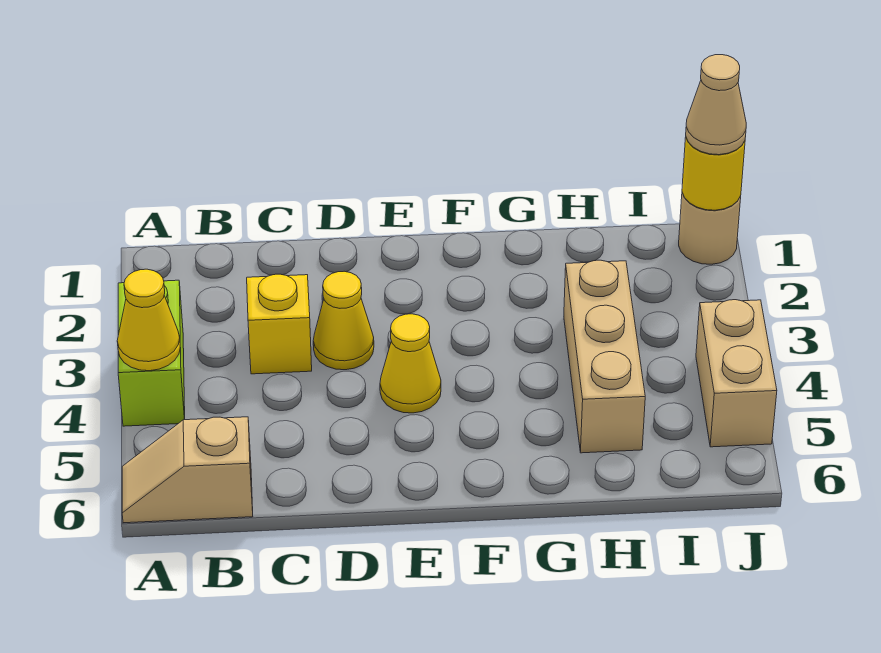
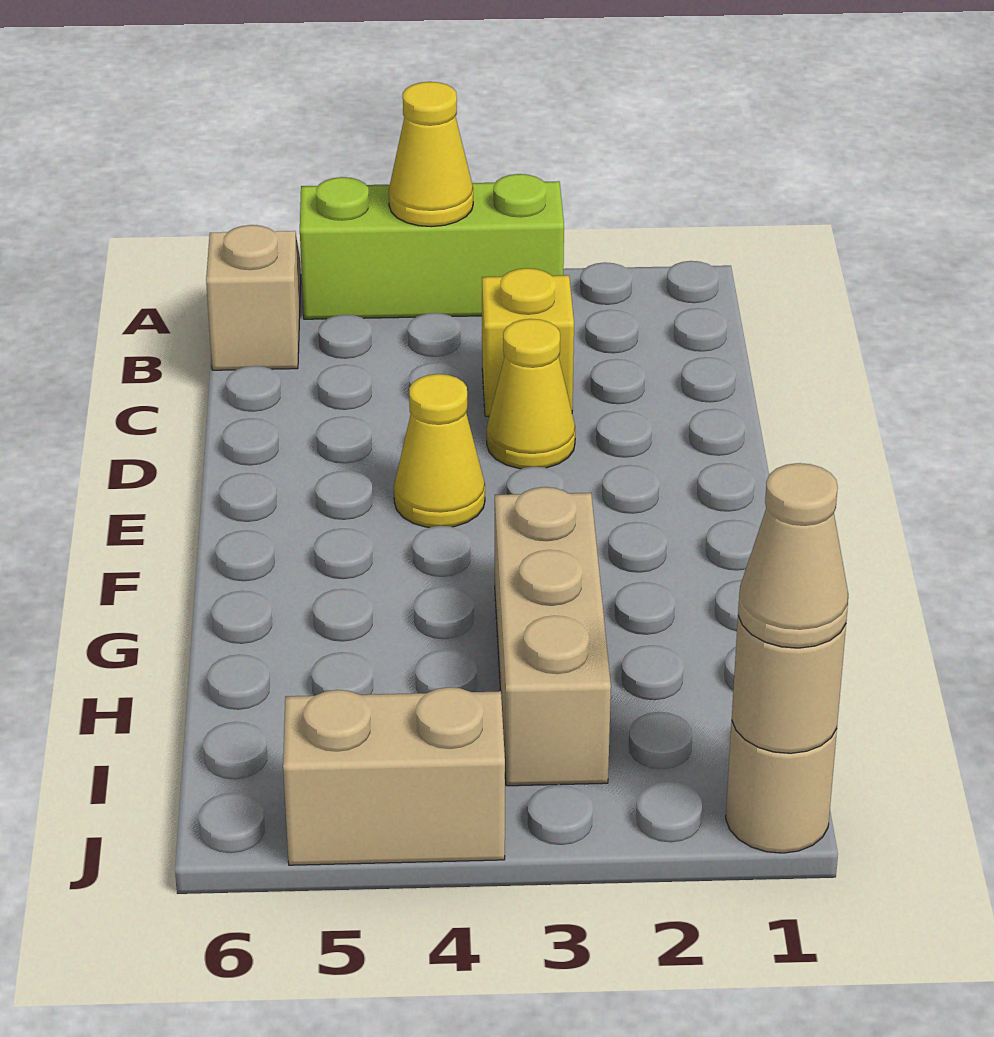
lime brick A3:A4 level 1 -> lime brick A3:A5 level 1
tan brick H3:H5 level 1 -> tan brick G3:I3 level 1
yellow round brick J1 level 2 -> tan round brick J1 level 2

